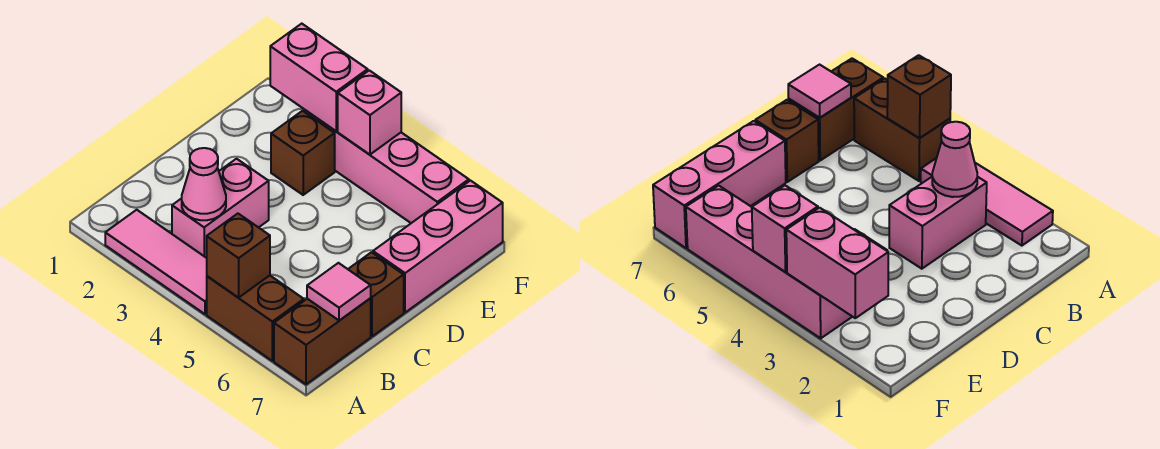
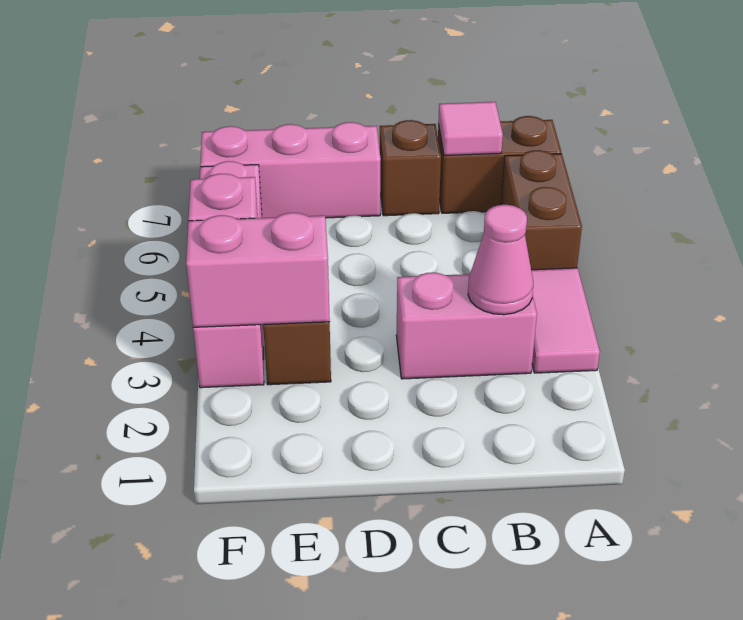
pink tile A2:A4 level 1 -> pink tile A3:A4 level 1
brown brick A5 level 2 -> none
pink brick F2:F3 level 2 -> pink brick E3:F3 level 2

